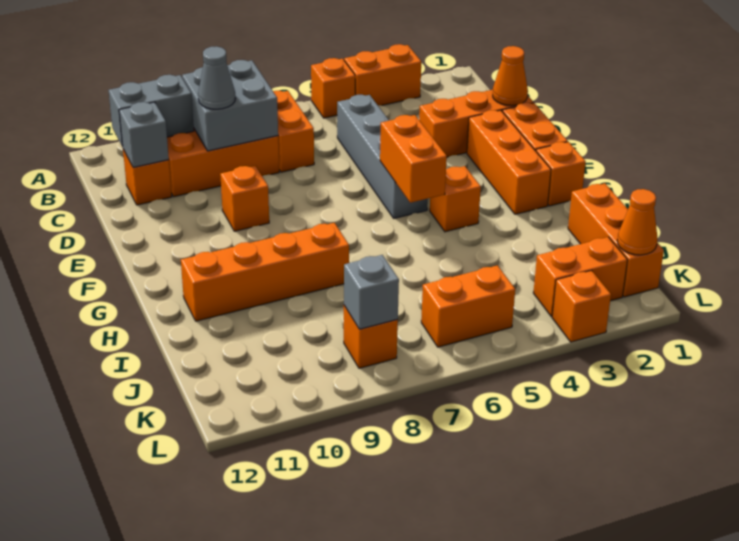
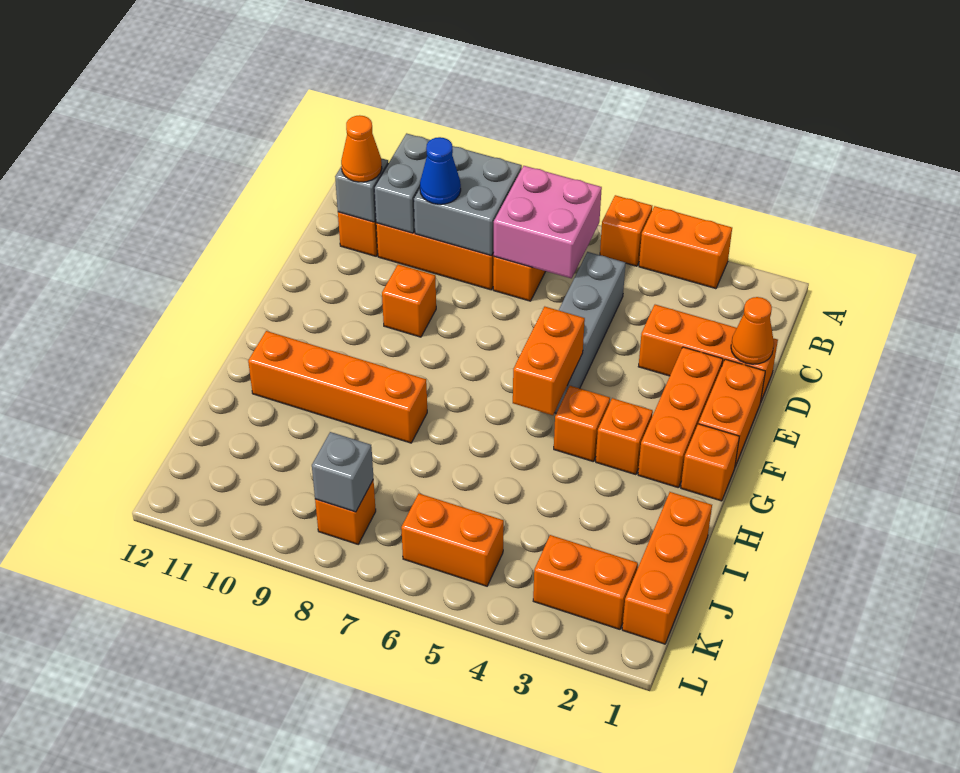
none -> pink brick B6:C7 level 2
grey brick B10:B11 level 2 -> grey brick B10:C10 level 2
grey cone C9 level 3 -> blue cone C9 level 3
orange cone K1 level 2 -> orange cone C11 level 3
orange brick L3 level 1 -> orange brick G3 level 1

